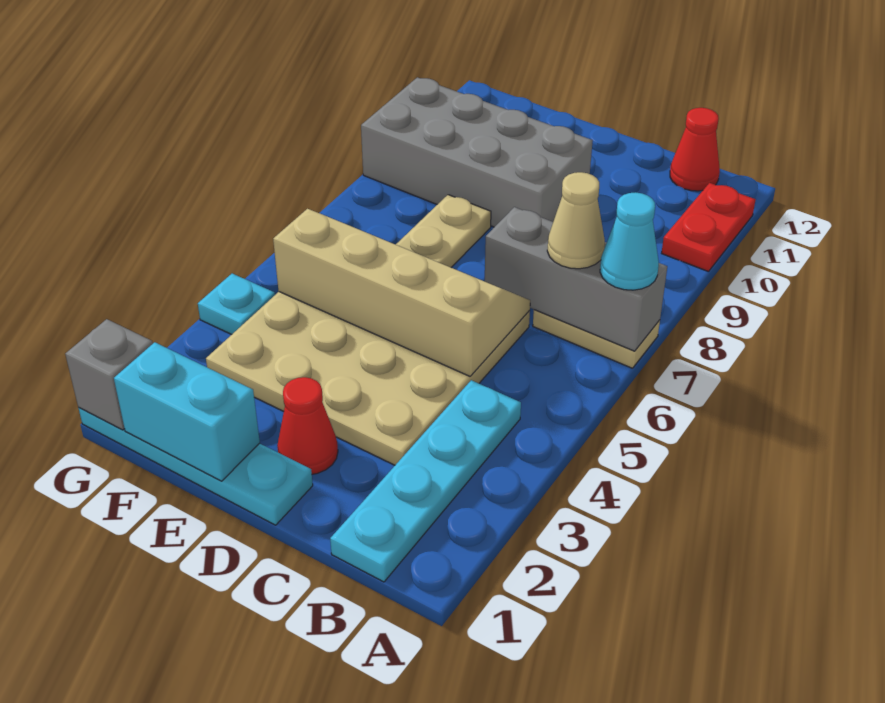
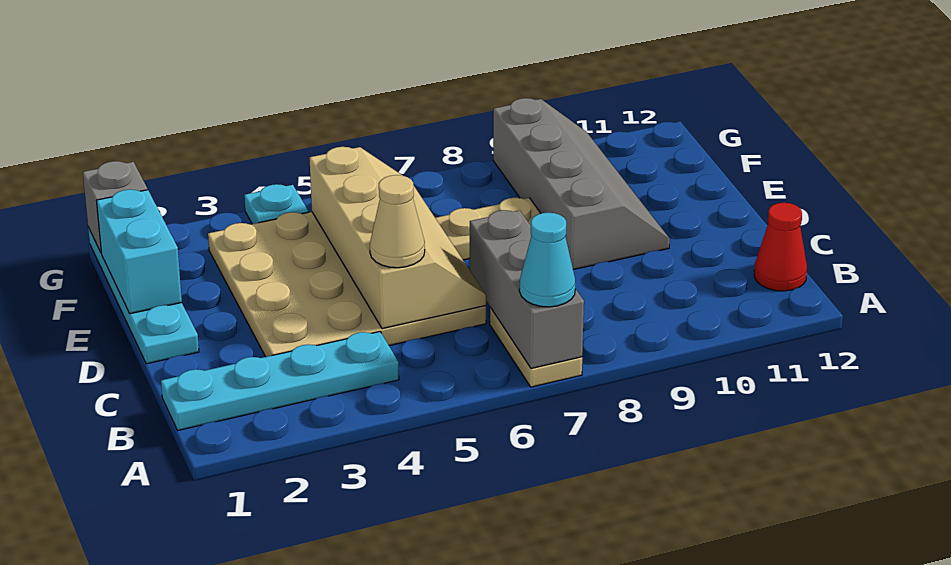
red plate A10:A11 level 1 -> none
tan cone B7 level 3 -> tan cone C5 level 3
red cone D2 level 1 -> none
grey brick D9:G10 level 1 -> grey slope D9:G10 level 1 top 9

